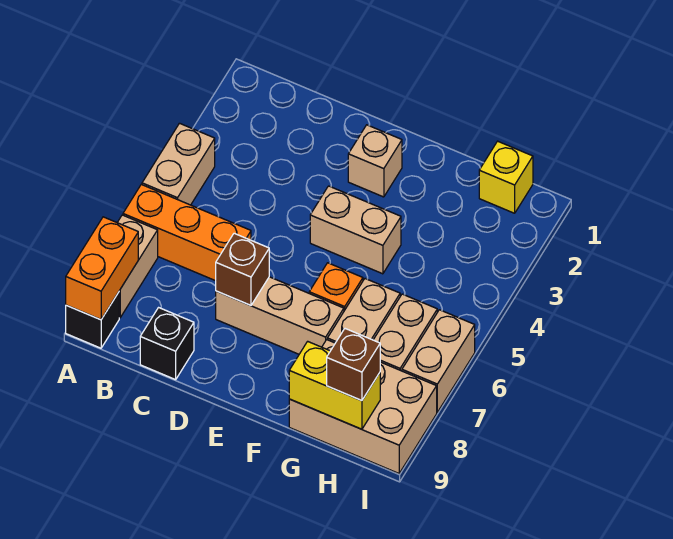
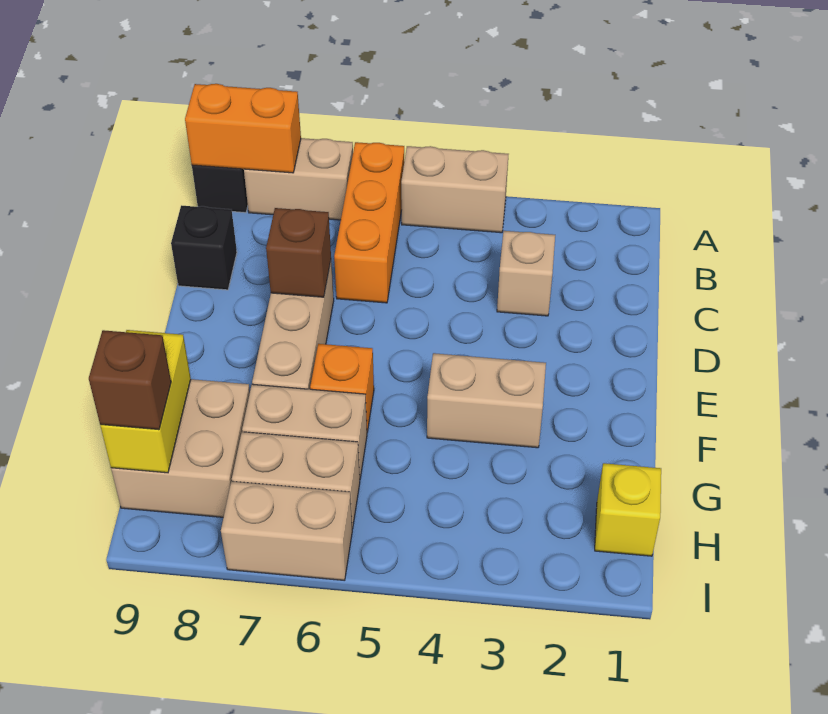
tan brick E2 level 1 -> tan brick C3 level 1
tan brick E4:F4 level 1 -> tan brick F3:F4 level 1
tan brick G8:I9 level 1 -> tan brick G8:H9 level 1

